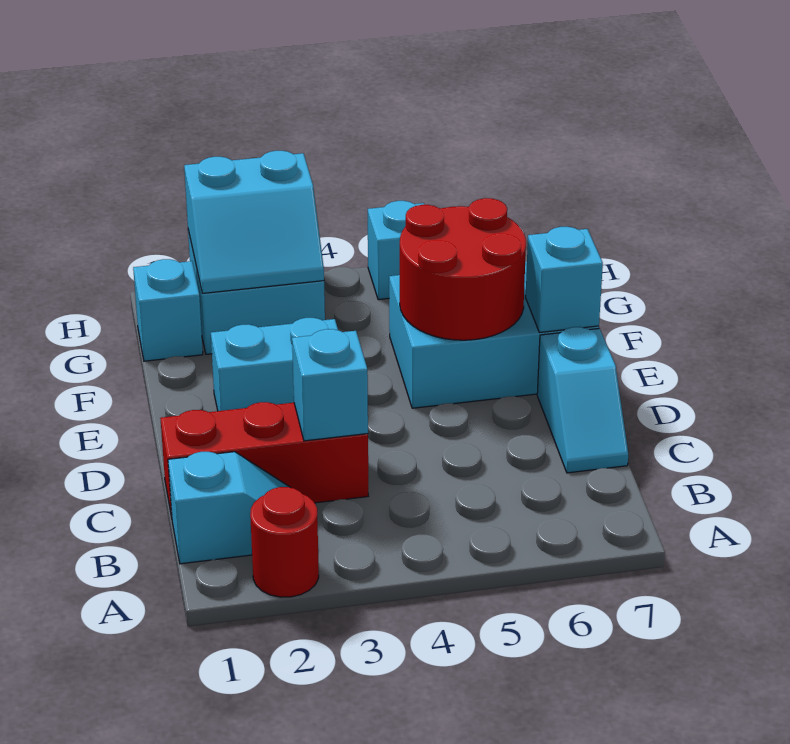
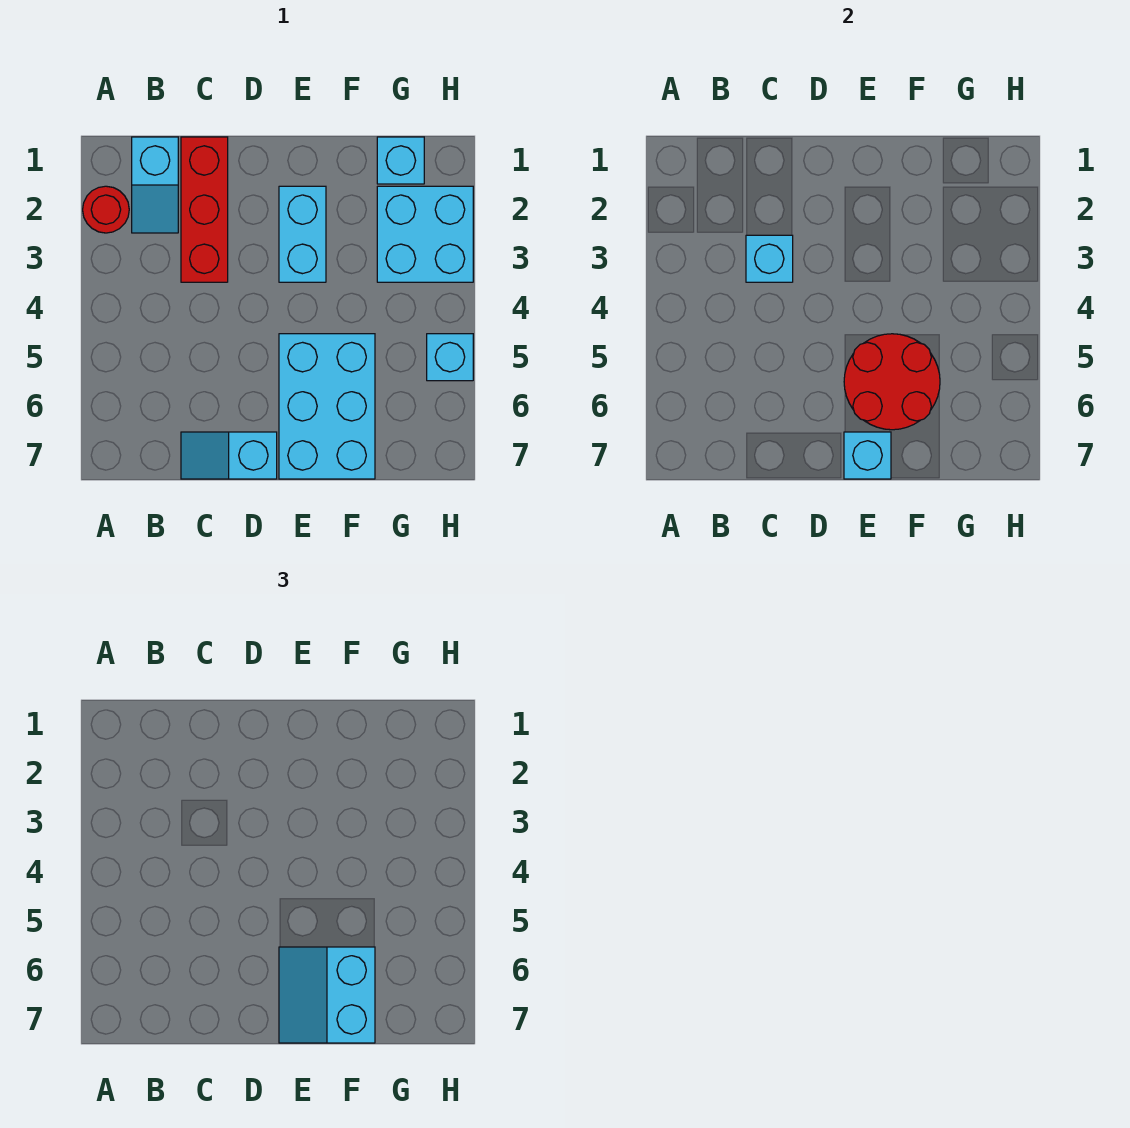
cyan slope G2:H3 level 2 top H -> cyan slope E6:F7 level 3 top F

